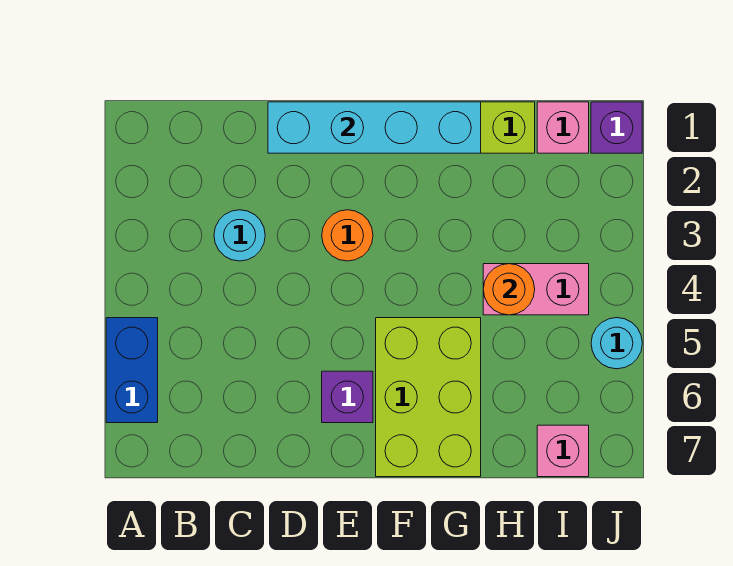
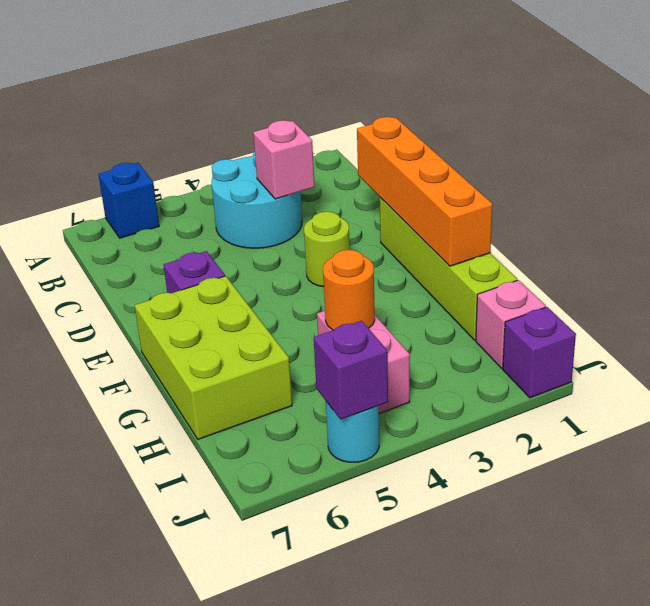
blue brick A5:A6 level 1 -> blue brick A6 level 1
cyan round brick C3 level 1 -> cyan round brick B3:C4 level 1
cyan brick D1:G1 level 2 -> orange brick D1:G1 level 2
orange round brick E3 level 1 -> lime round brick E3 level 1
lime brick F5:G7 level 1 -> lime brick F6:H7 level 1
pink brick I7 level 1 -> pink brick C3 level 2
none -> purple brick J5 level 2

